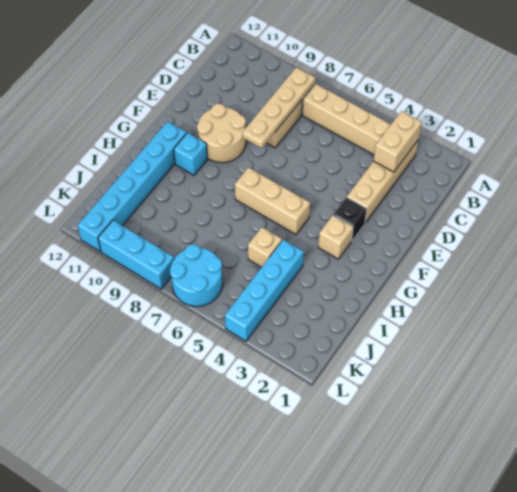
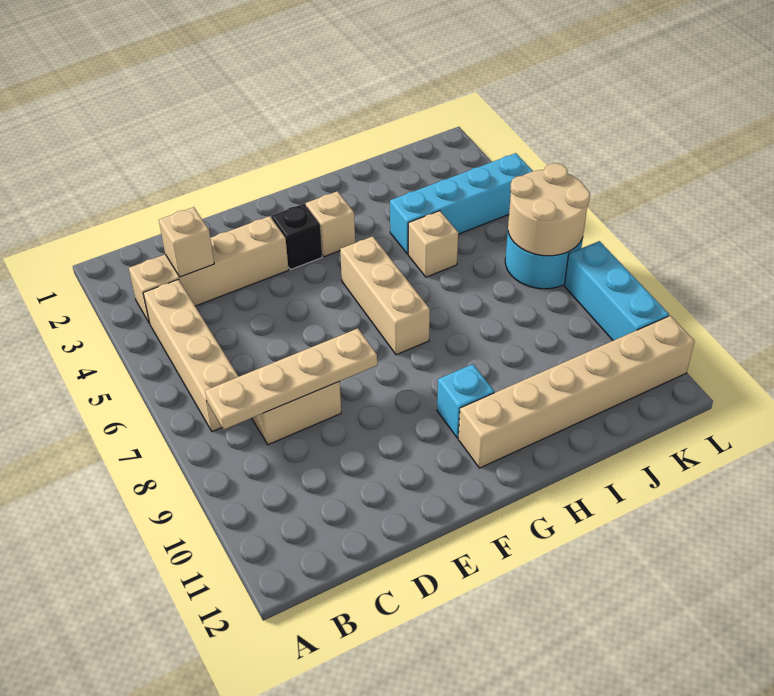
tan brick B3:C3 level 2 -> tan brick C3 level 2
tan round brick E9:F10 level 1 -> tan round brick K6:L7 level 2
cyan brick G11:L11 level 1 -> tan brick G11:L11 level 1

